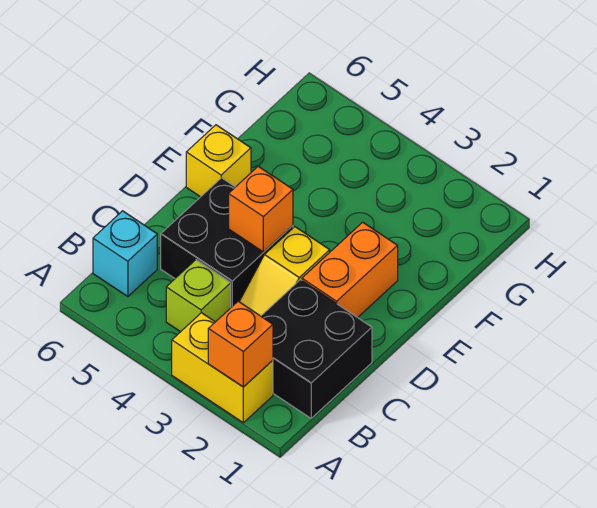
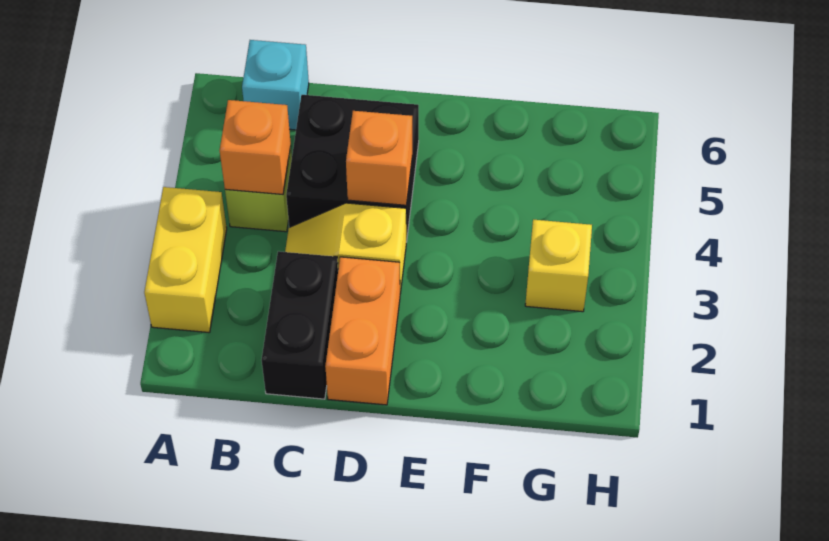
orange brick A2 level 2 -> orange brick B4 level 2
black brick B1:C2 level 1 -> black brick C1:C2 level 1
orange brick D2:E2 level 1 -> orange brick D1:D2 level 1
yellow brick E6 level 1 -> yellow brick G3 level 1

